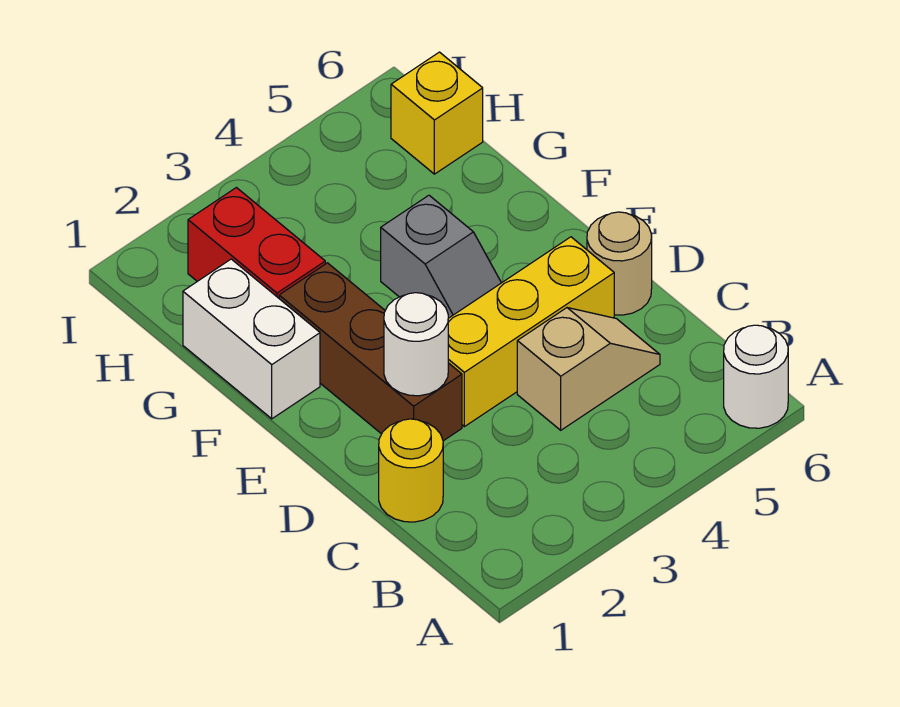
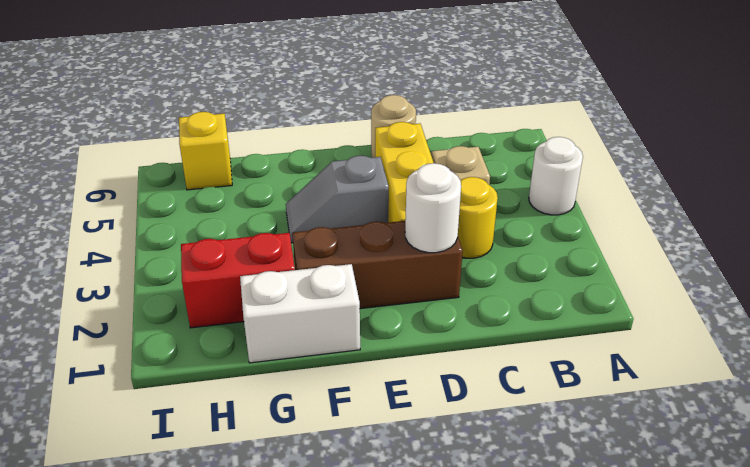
white round brick A6 level 1 -> white round brick A4 level 1
yellow round brick C1 level 1 -> yellow round brick C3 level 1
grey slope E4:F4 level 1 top F -> grey slope E4:F4 level 1 top E

